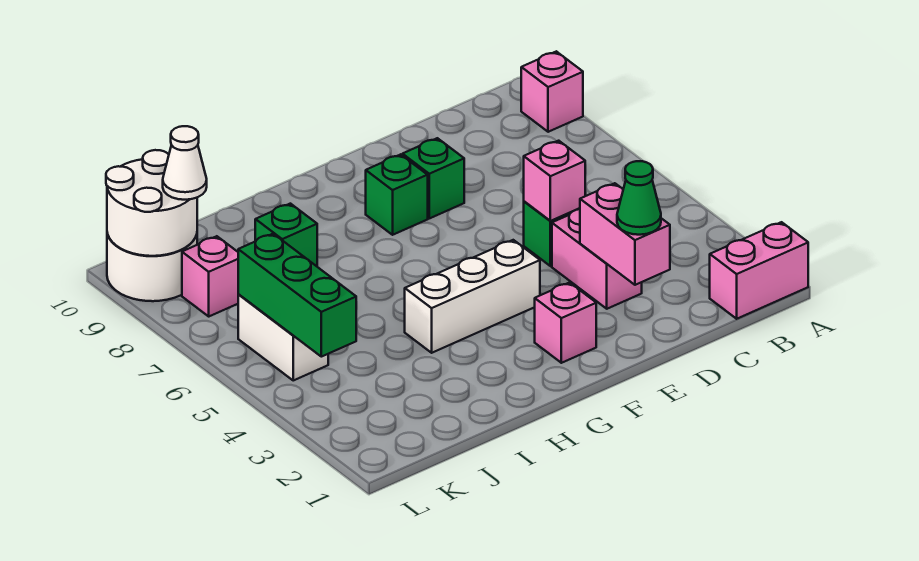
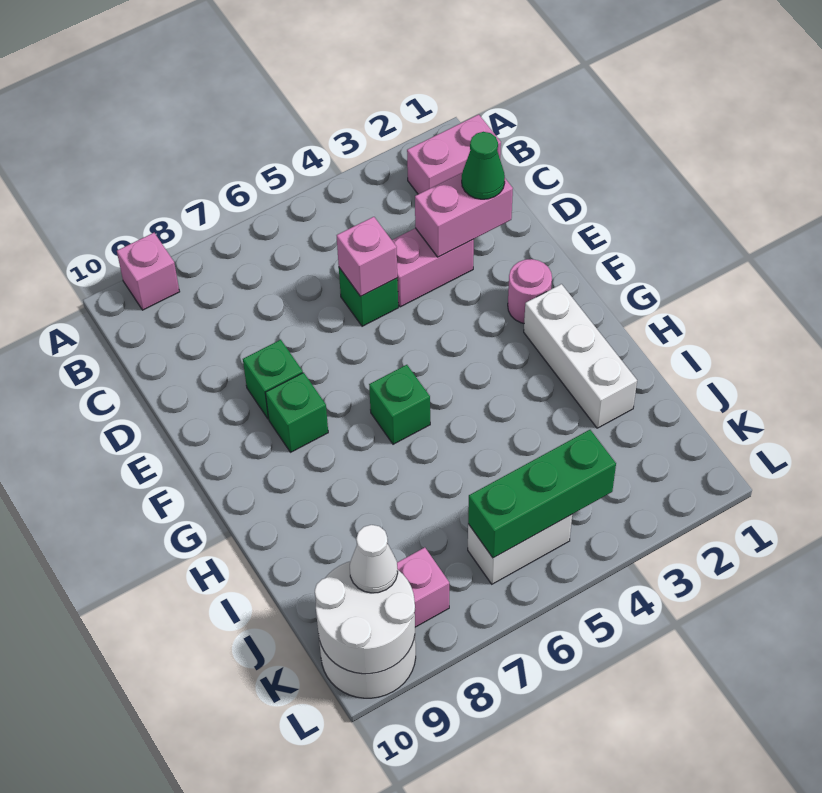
pink brick A1:B1 level 1 -> pink brick B1:B2 level 1
pink brick F2 level 1 -> pink round brick F2 level 1
white brick F4:H4 level 1 -> white brick G2:I2 level 1
green brick I8 level 1 -> green brick G6 level 1

